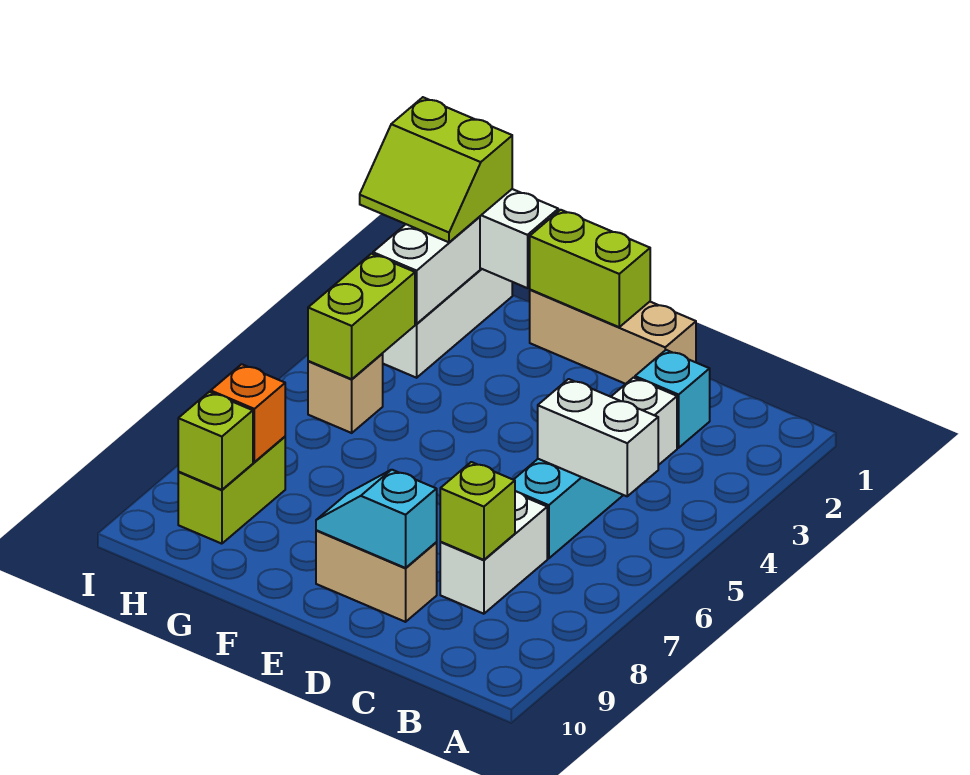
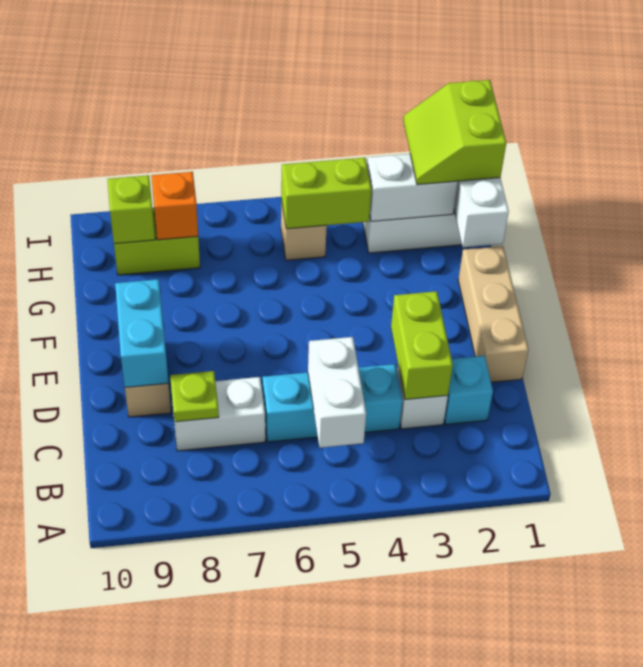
lime brick C8 level 2 -> lime plate C8 level 2
cyan slope D9:E9 level 2 top D -> cyan brick D9:E9 level 2
lime brick E1:F1 level 2 -> lime brick C3:D3 level 2

